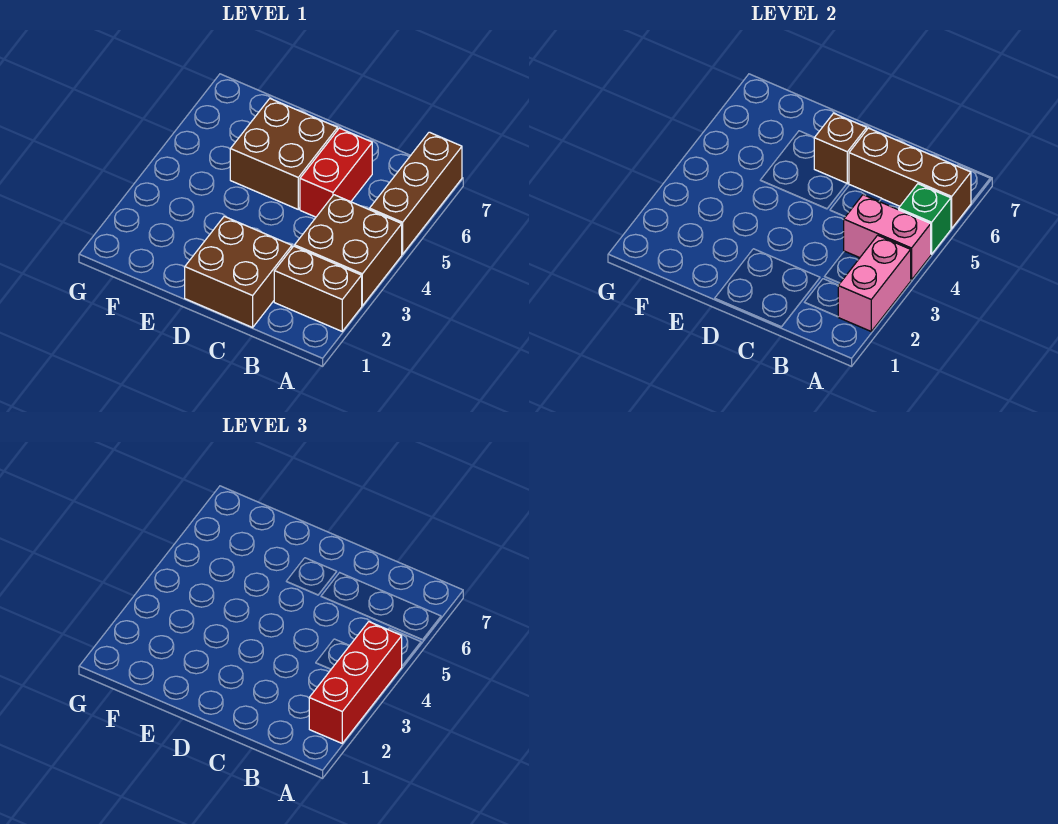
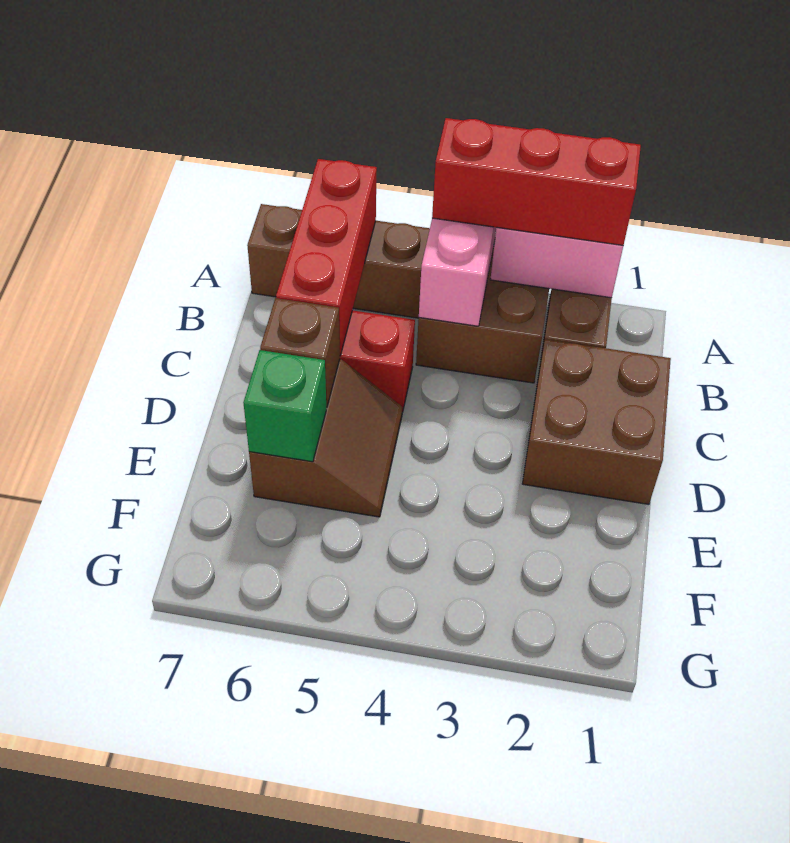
green brick A5 level 2 -> green brick E6 level 2
brown brick A6:C6 level 2 -> red brick A6:C6 level 2
brown brick D5:E6 level 1 -> brown slope D5:E6 level 1 top 6

